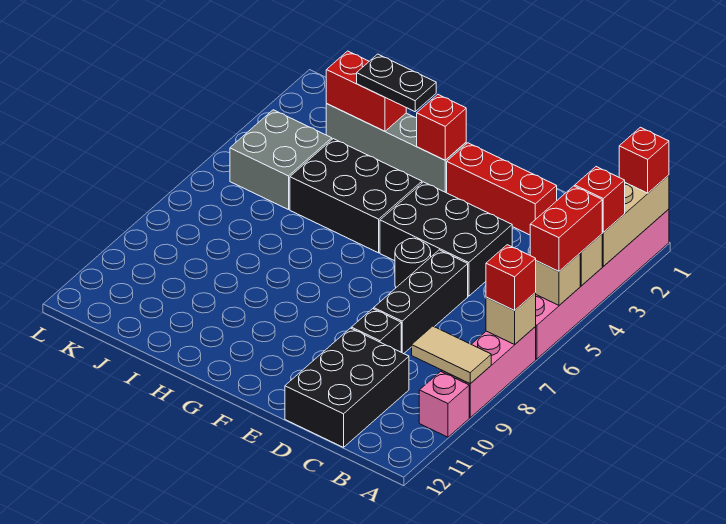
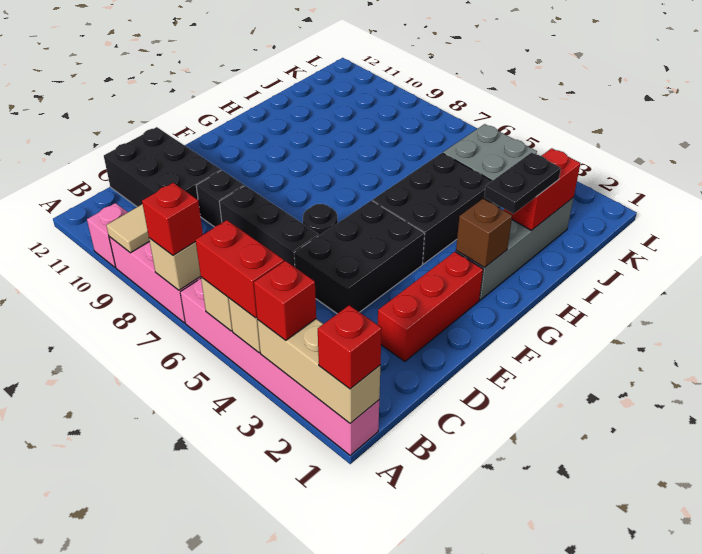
red brick G2 level 2 -> brown brick G2 level 2

